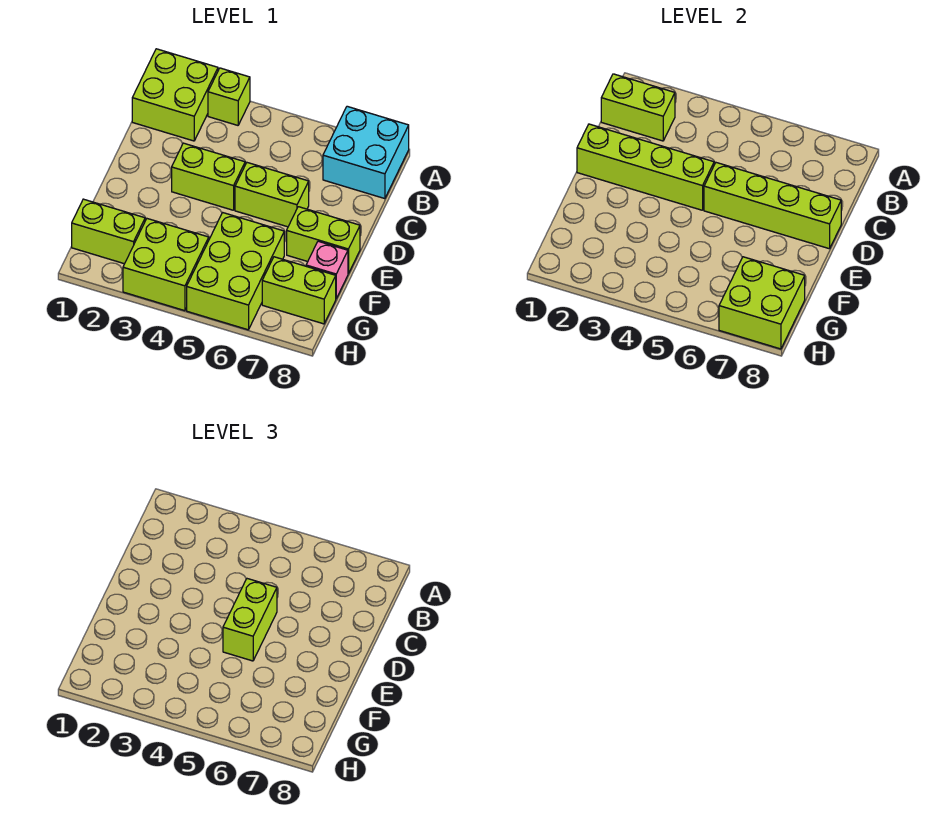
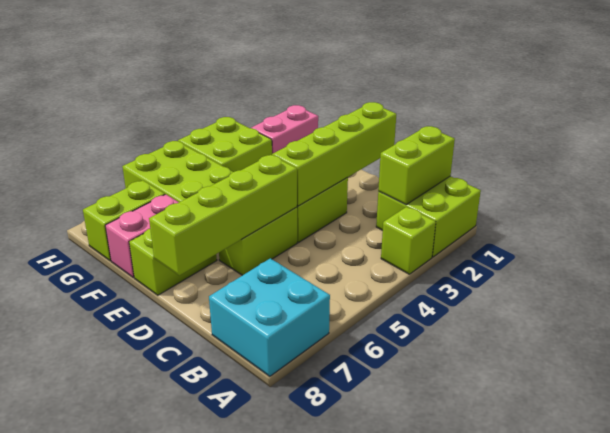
lime brick D5:E5 level 3 -> none
pink brick F8 level 1 -> pink brick F7:F8 level 1
lime brick G1:G2 level 1 -> pink brick G1:G2 level 1
lime brick G7:H8 level 2 -> none

